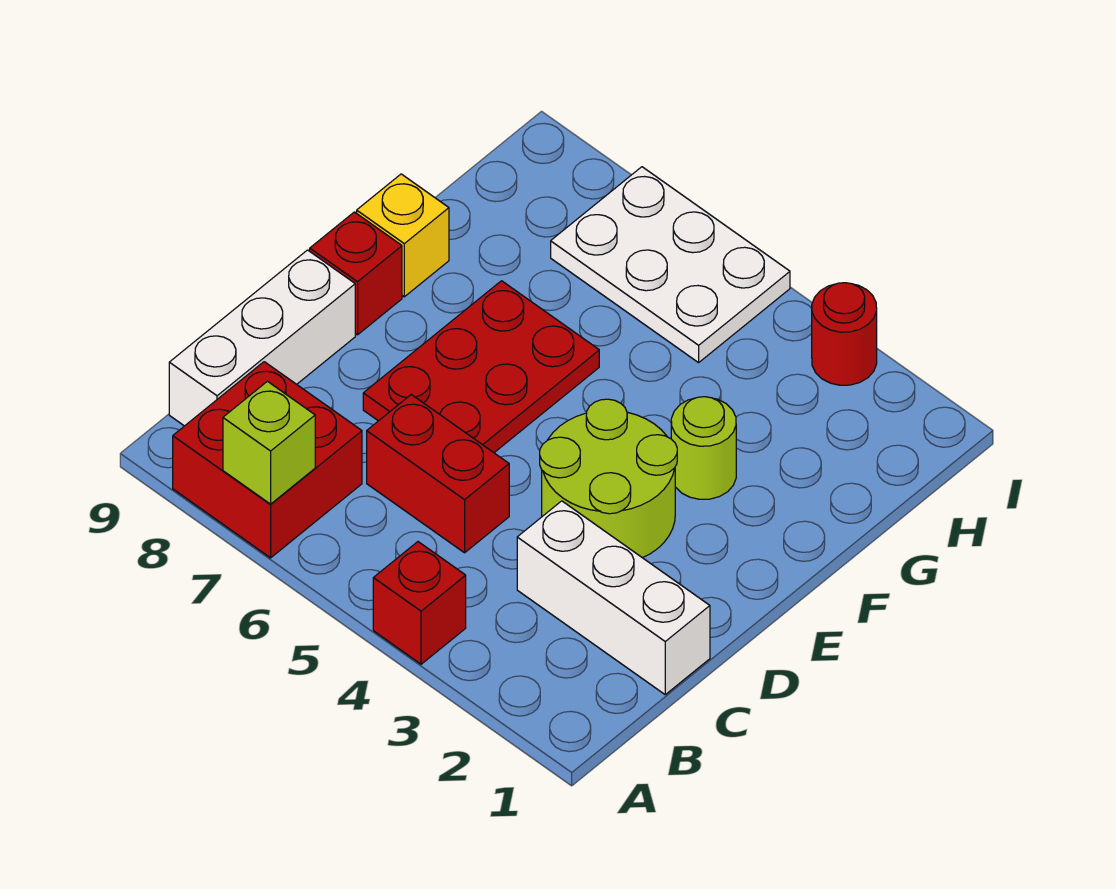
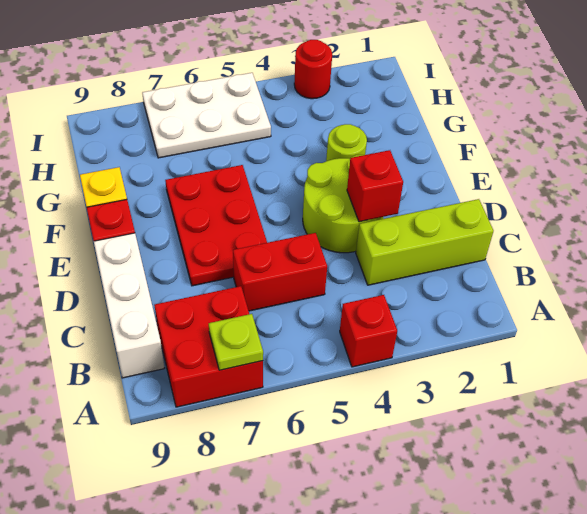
lime brick A7 level 2 -> lime plate A7 level 2
white brick C1:C3 level 1 -> lime brick C1:C3 level 1
none -> red brick D3 level 2

